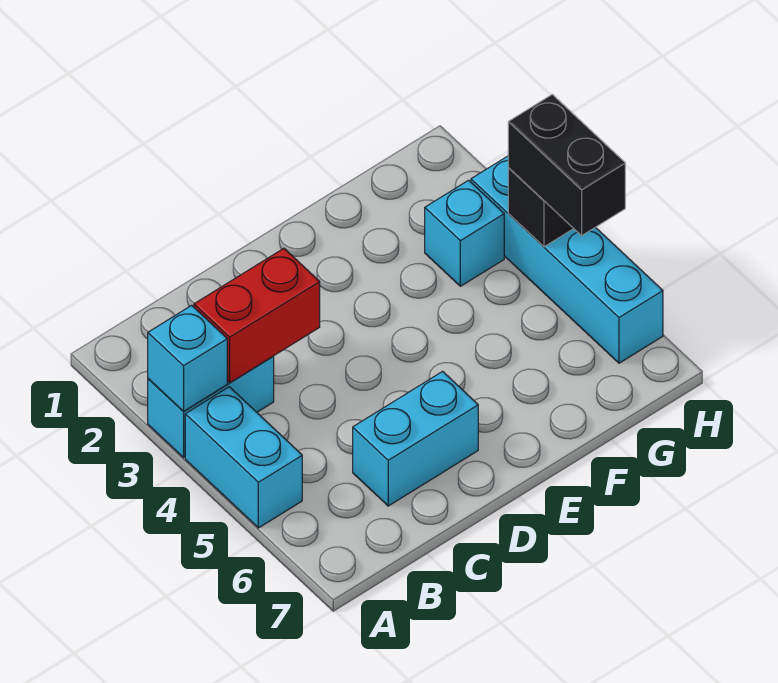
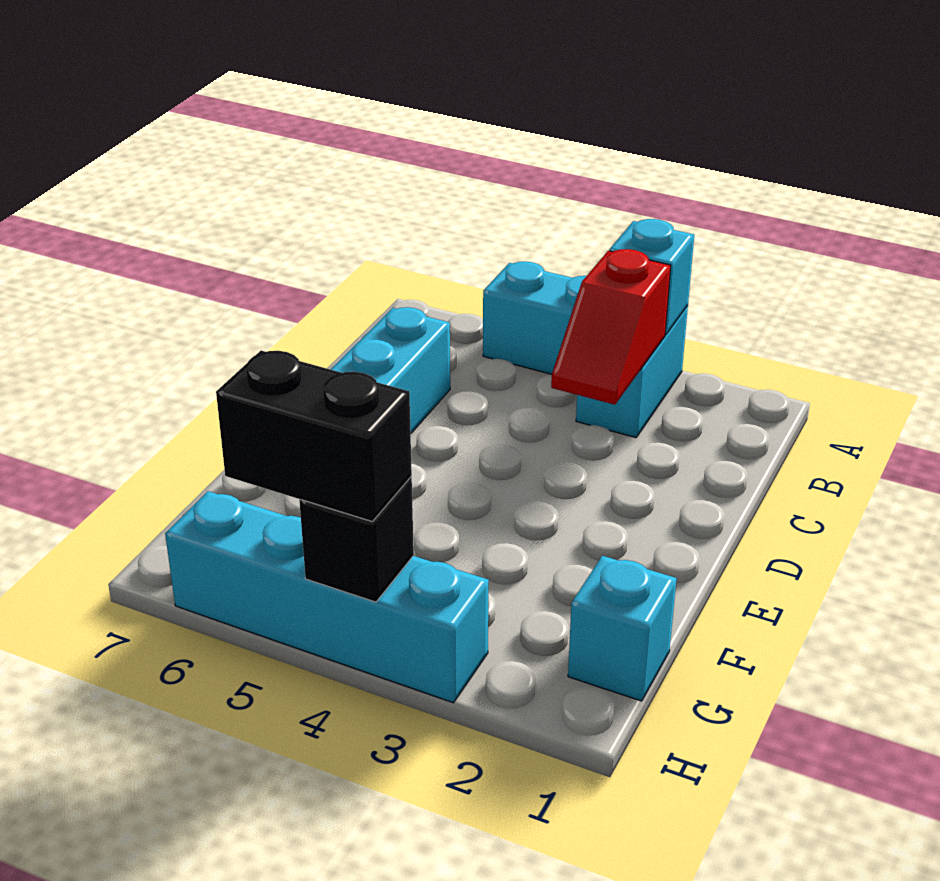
red brick B3:C3 level 2 -> red slope B3:C3 level 2 top B
cyan brick G3 level 1 -> cyan brick G1 level 1

